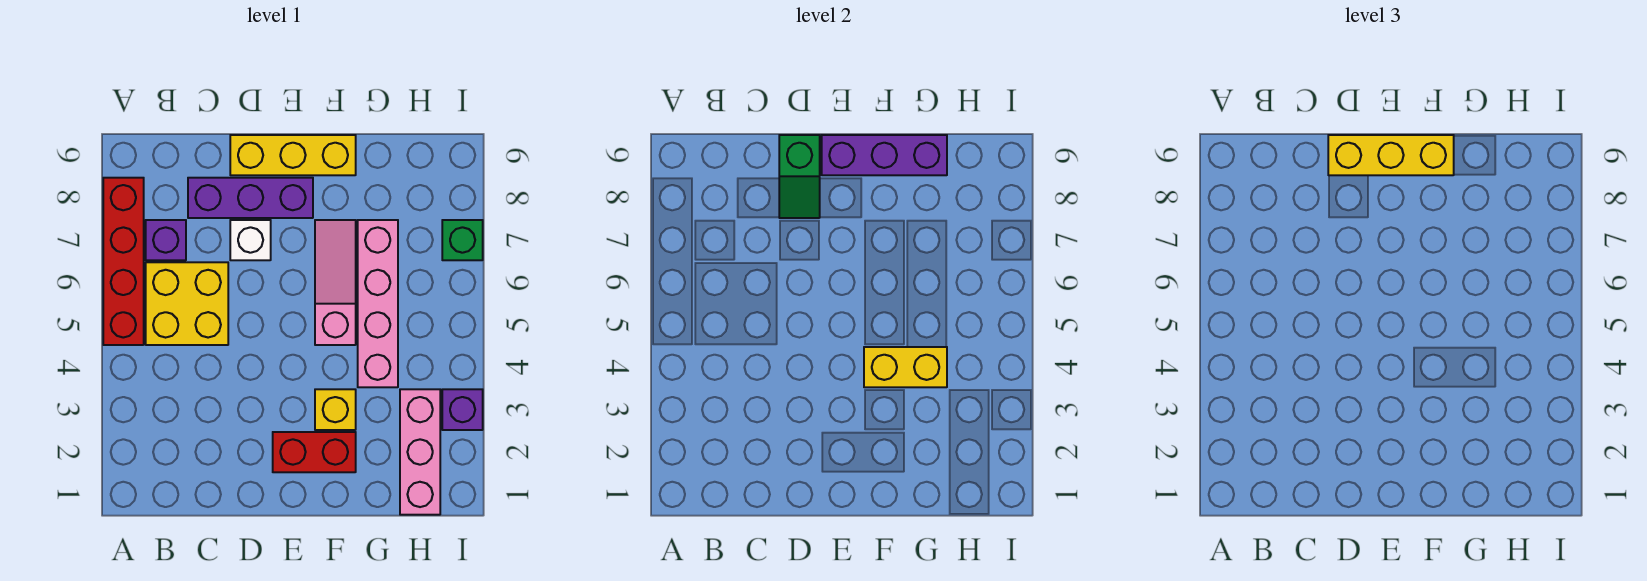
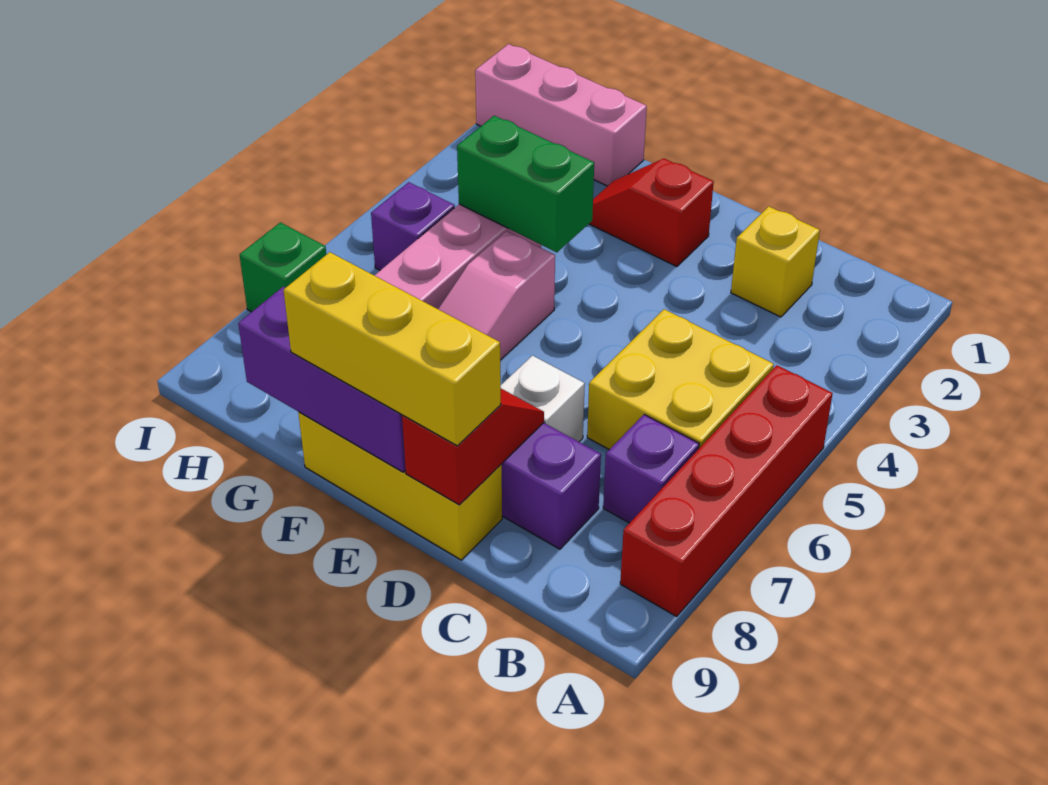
green slope D8:D9 level 2 top 9 -> red slope D8:D9 level 2 top 9
red brick E2:F2 level 1 -> red slope E2:F2 level 1 top E
yellow brick F3 level 1 -> yellow brick C2 level 1
yellow brick F4:G4 level 2 -> green brick F4:G4 level 2
pink brick H1:H3 level 1 -> pink brick G1:I1 level 1
purple brick I3 level 1 -> purple brick H5 level 1

